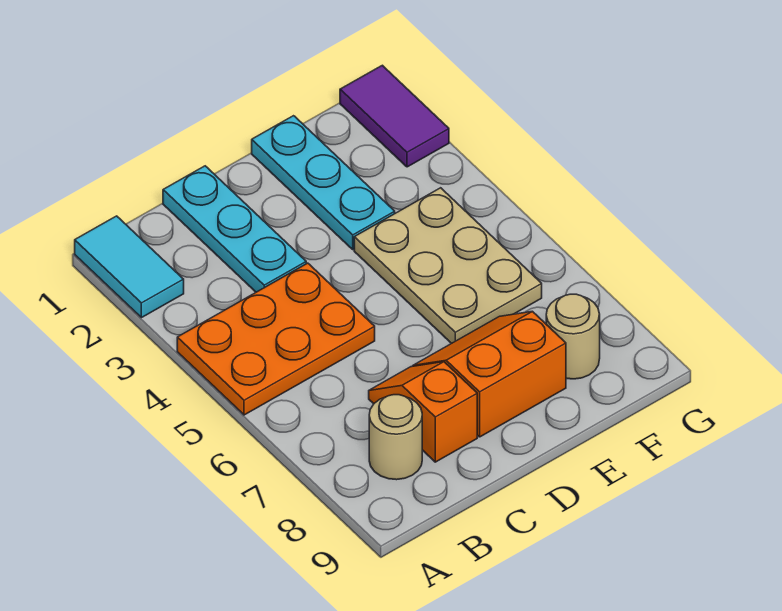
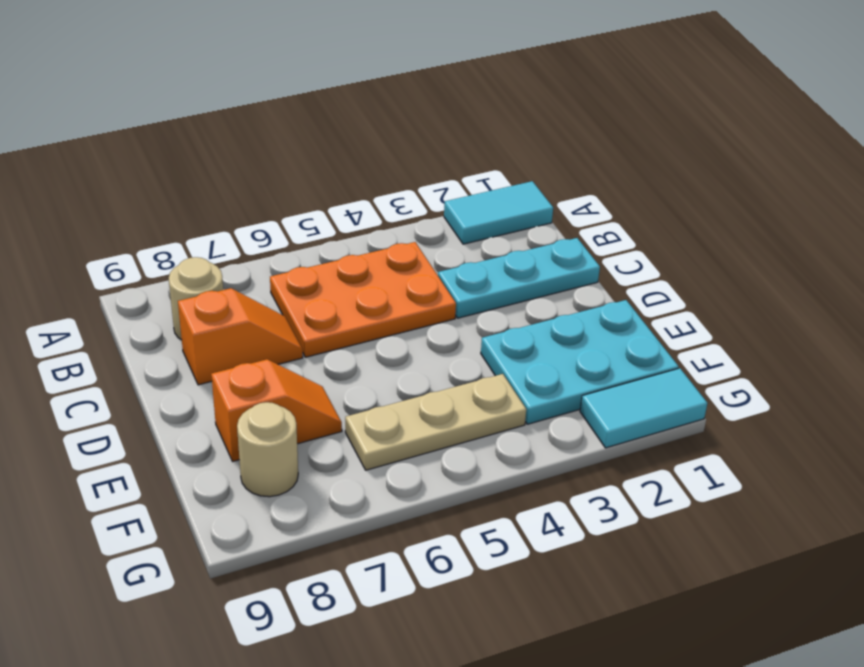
orange plate A4:C5 level 1 -> orange plate B4:C6 level 1
orange slope D7:E8 level 1 top 8 -> orange slope E7:E8 level 1 top 8
cyan plate E1:E3 level 1 -> cyan plate E1:F3 level 1
tan plate E4:F6 level 1 -> tan plate F4:F6 level 1
purple tile G1:G2 level 1 -> cyan tile G1:G2 level 1

